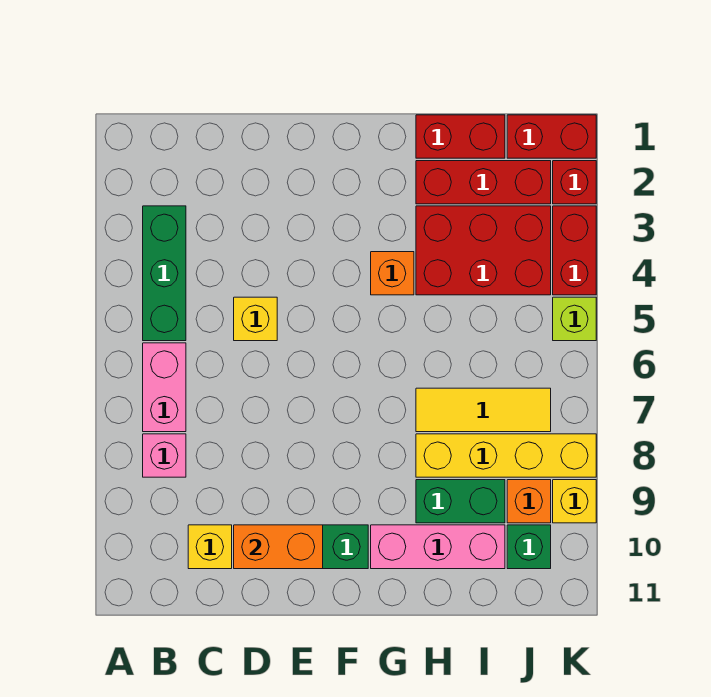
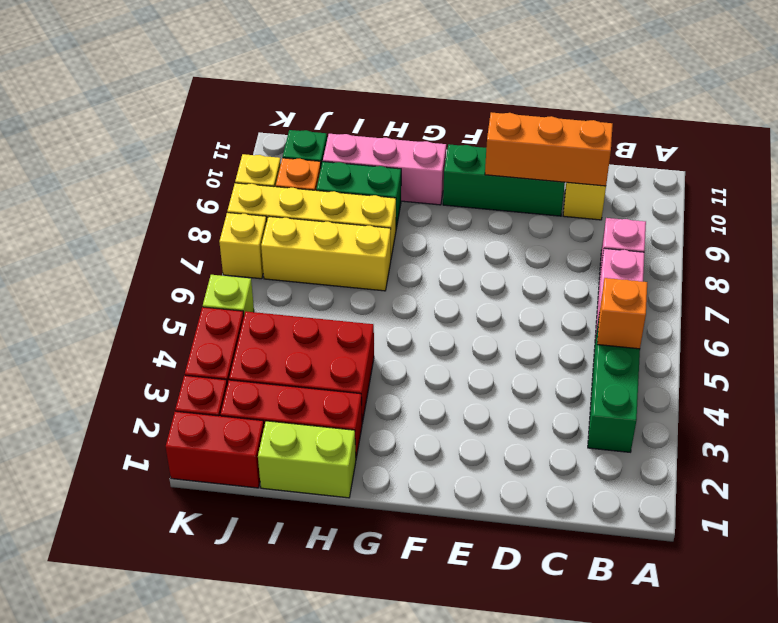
yellow brick D5 level 1 -> yellow brick K7 level 1
orange brick D10:E10 level 2 -> orange brick C10:E10 level 2
orange brick G4 level 1 -> orange brick B5 level 2
red brick H1:I1 level 1 -> lime brick H1:I1 level 1
yellow tile H7:J7 level 1 -> yellow brick H7:J7 level 1

